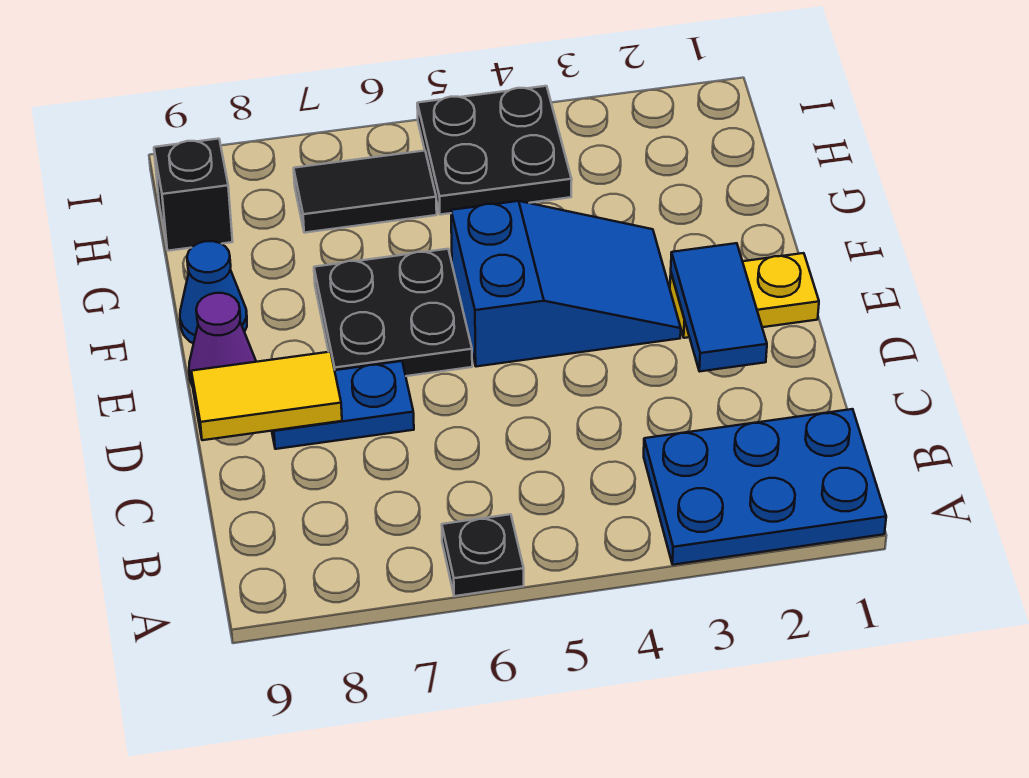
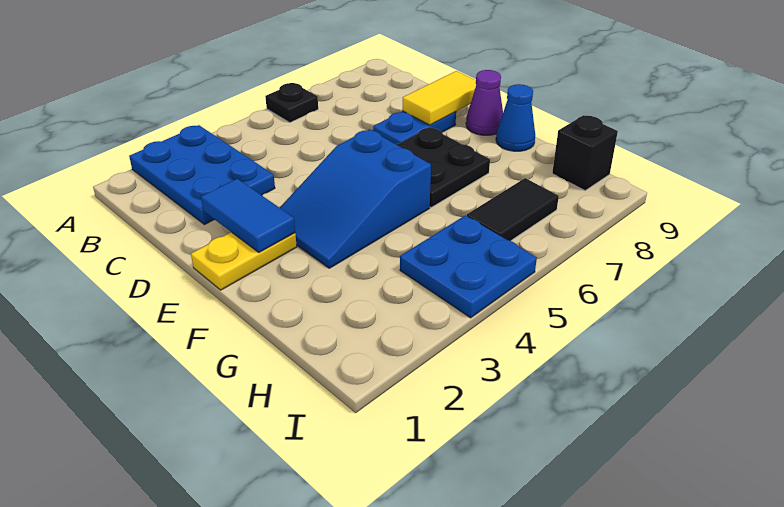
blue plate A1:B3 level 1 -> blue plate A2:C3 level 1
black plate H4:I5 level 1 -> blue plate H4:I5 level 1

